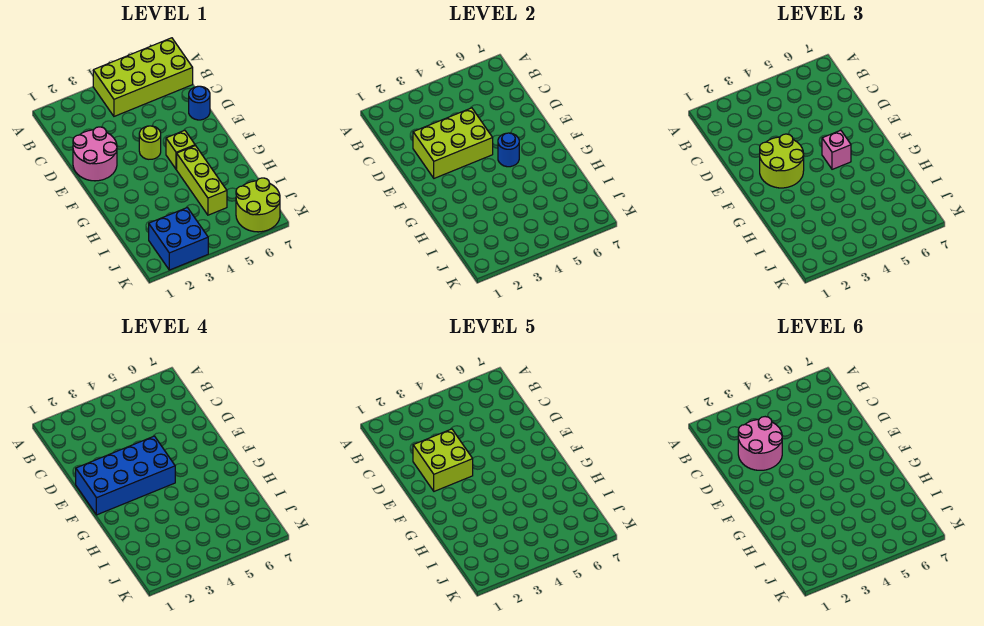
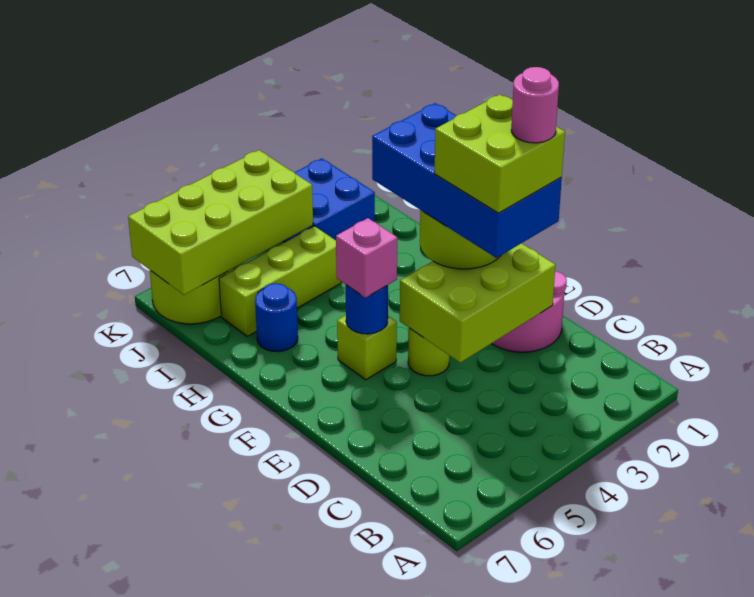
lime brick A4:B7 level 1 -> lime brick J4:K7 level 2
pink round brick C2:D3 level 6 -> pink round brick D2 level 6
blue round brick D7 level 1 -> blue round brick H6 level 1
blue brick E1:F4 level 4 -> blue brick D2:G3 level 4
lime brick G5:I5 level 1 -> lime brick I4:I6 level 1

